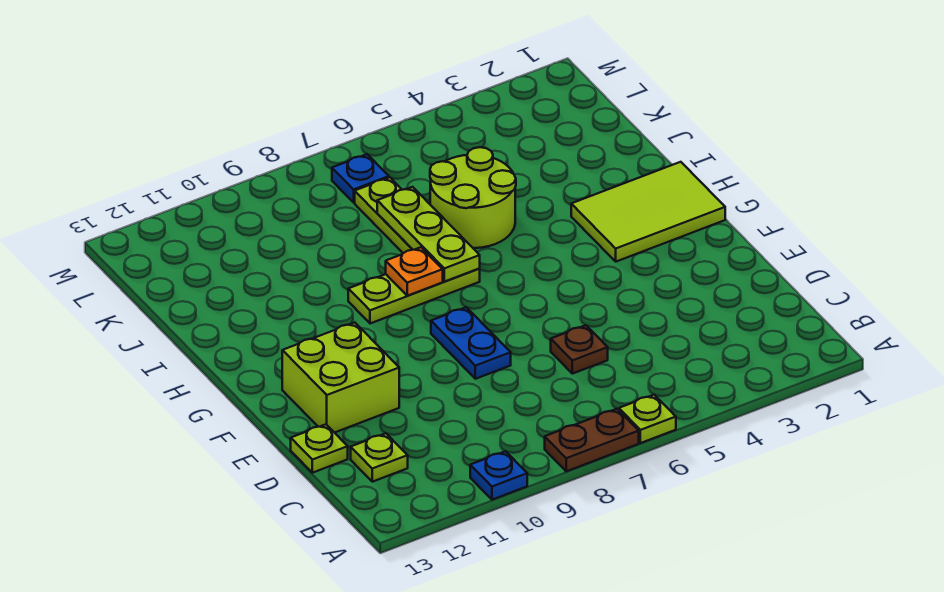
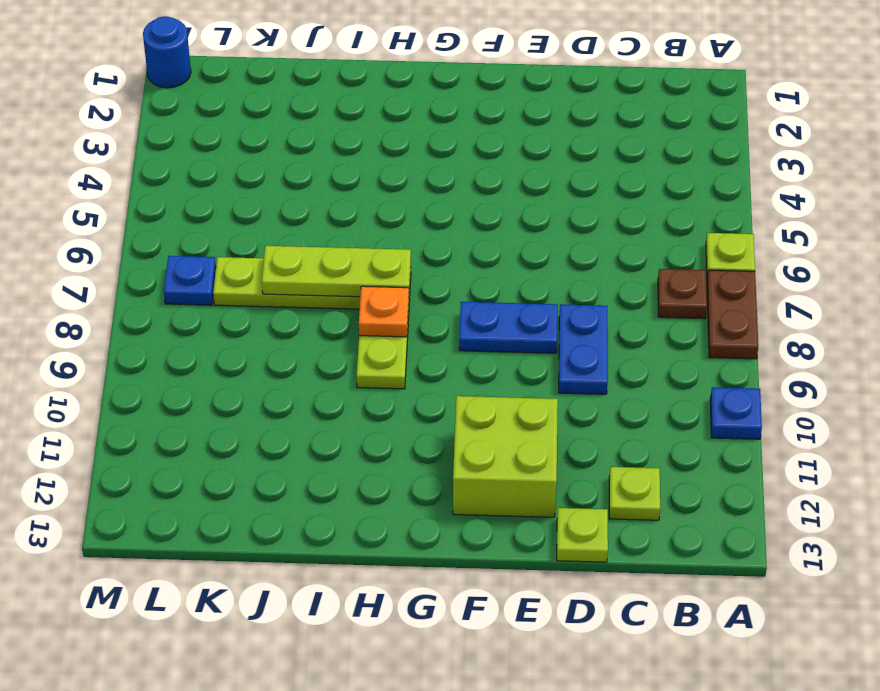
brown plate D6 level 1 -> brown plate B7 level 1
none -> blue plate D8:D9 level 1
lime tile G1:H3 level 1 -> none
lime round brick I5:J6 level 1 -> none
none -> blue round brick M1 level 1

